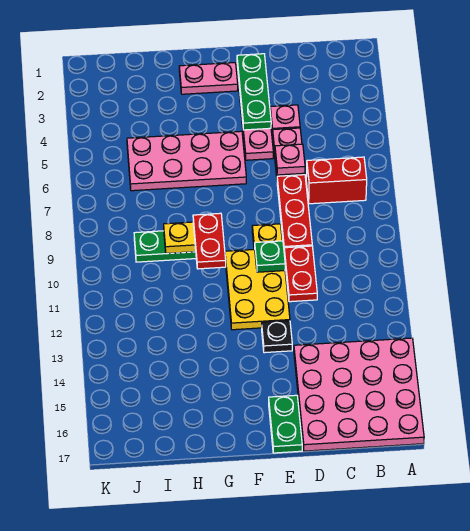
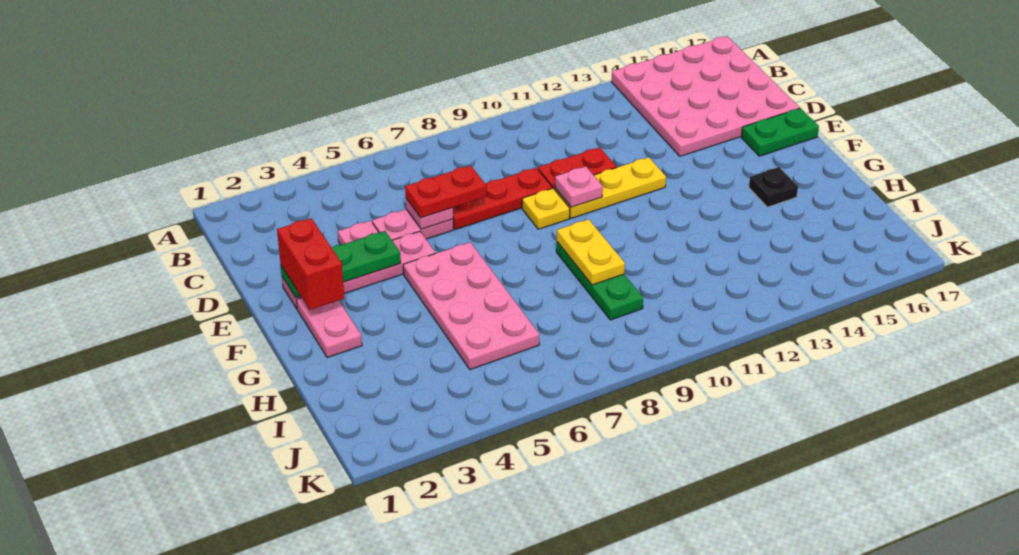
red brick B7:C7 level 1 -> red brick E2:F2 level 3
yellow plate E10:F12 level 1 -> yellow plate E10:E12 level 1
green plate E10 level 2 -> pink plate E10 level 2
black plate E13 level 1 -> black plate G15 level 1
red plate G9:G10 level 3 -> red plate D6:D7 level 3

